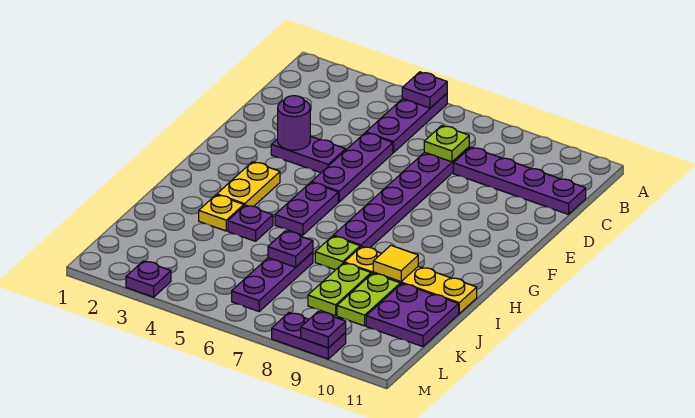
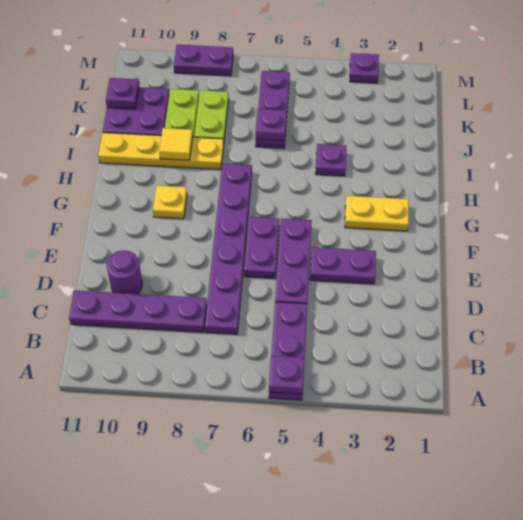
lime plate C7 level 2 -> none
purple round brick E3 level 2 -> purple round brick D10 level 1
yellow plate G3:H3 level 1 -> yellow plate G2:G3 level 1
purple plate G5:H5 level 1 -> purple plate E6:F6 level 1
yellow plate I3 level 1 -> yellow plate G9 level 1
lime plate I7 level 1 -> none
purple plate M9 level 2 -> purple plate K11 level 2

